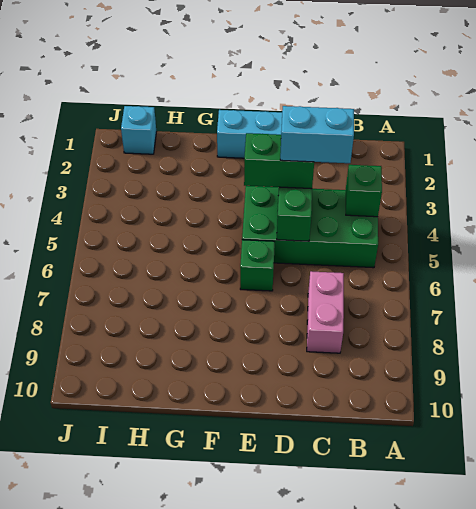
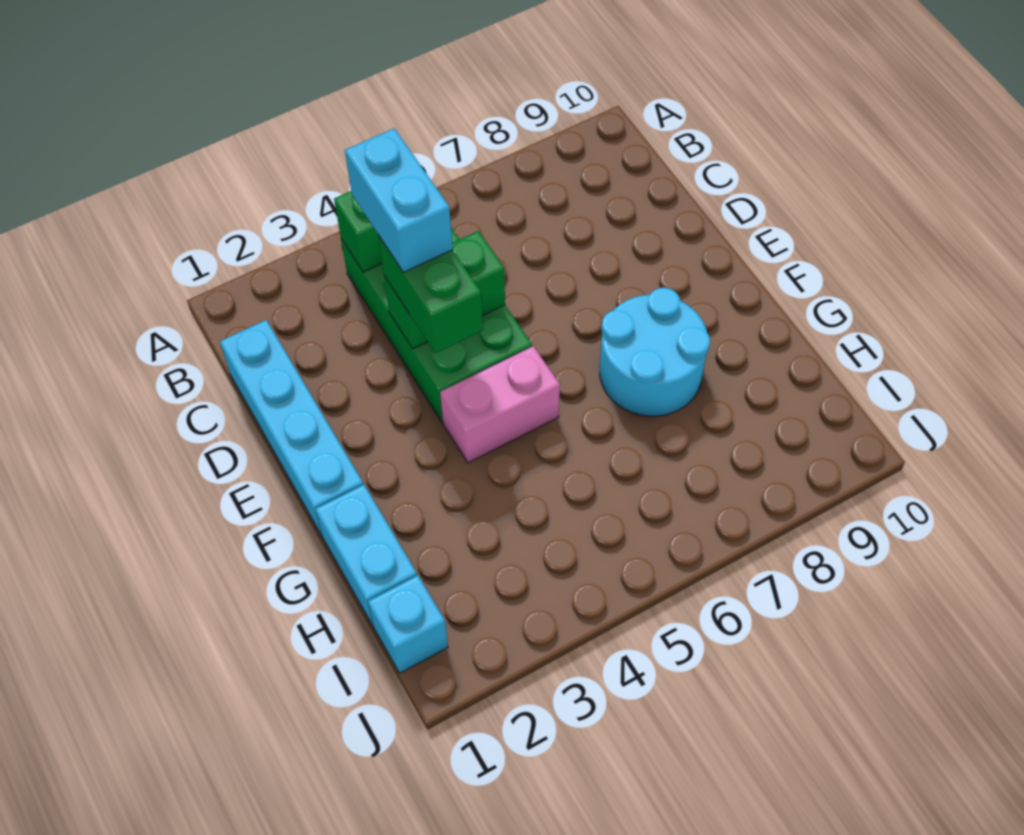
pink brick C7:C8 level 1 -> pink brick F4:F5 level 1
green brick E6 level 1 -> none
none -> cyan round brick F7:G8 level 1
none -> cyan brick G1:H1 level 1

